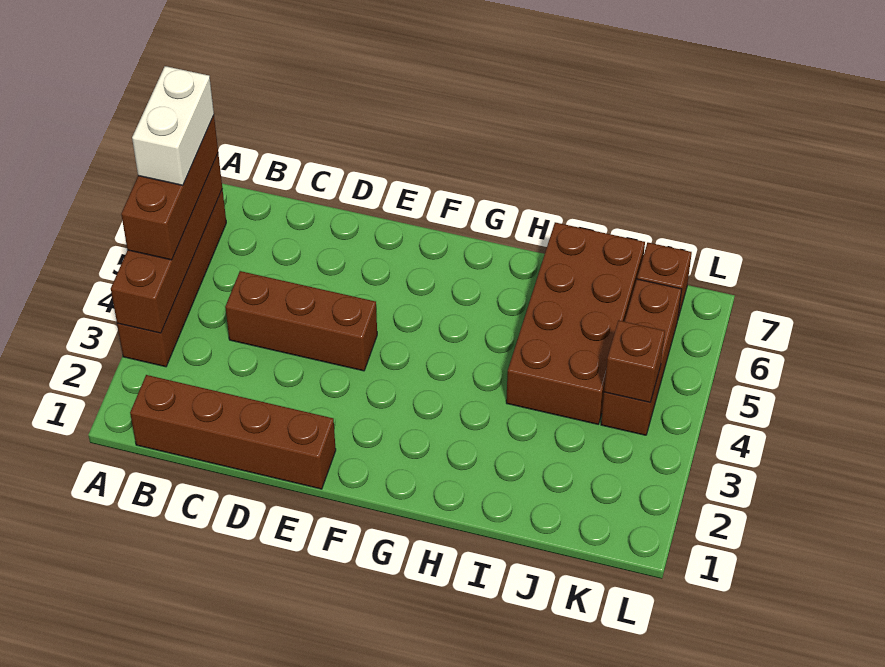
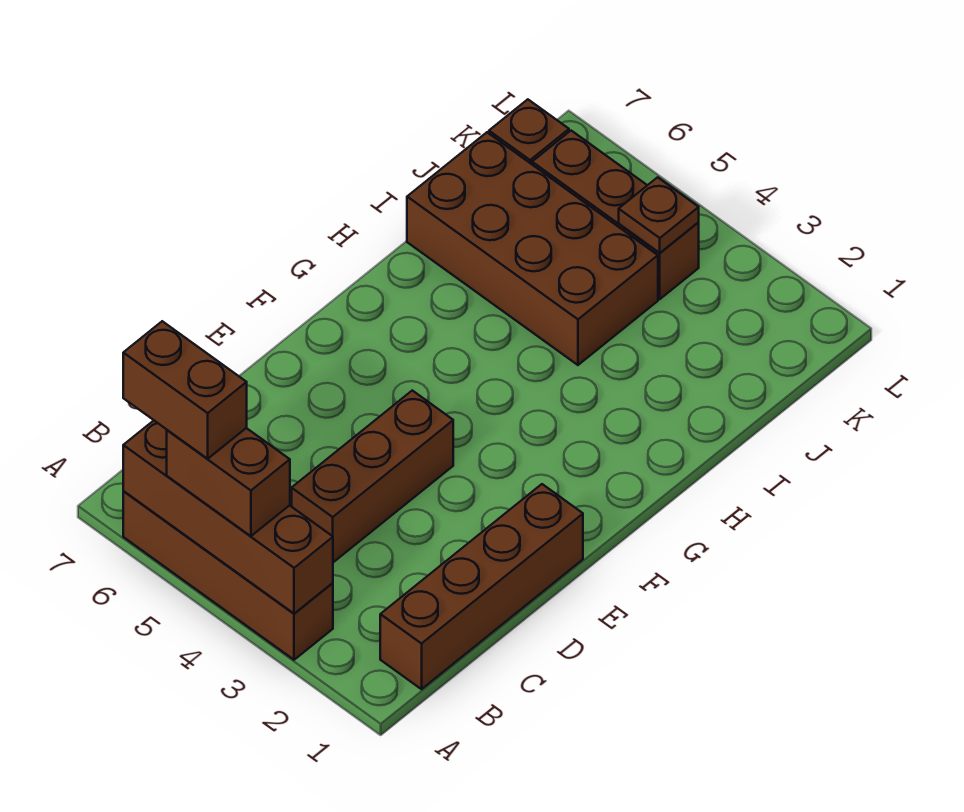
brown brick A4:A6 level 3 -> brown brick A4:A5 level 3
white brick A5:A6 level 4 -> brown brick A5:A6 level 4
brown brick K4 level 2 -> brown plate K4 level 2

